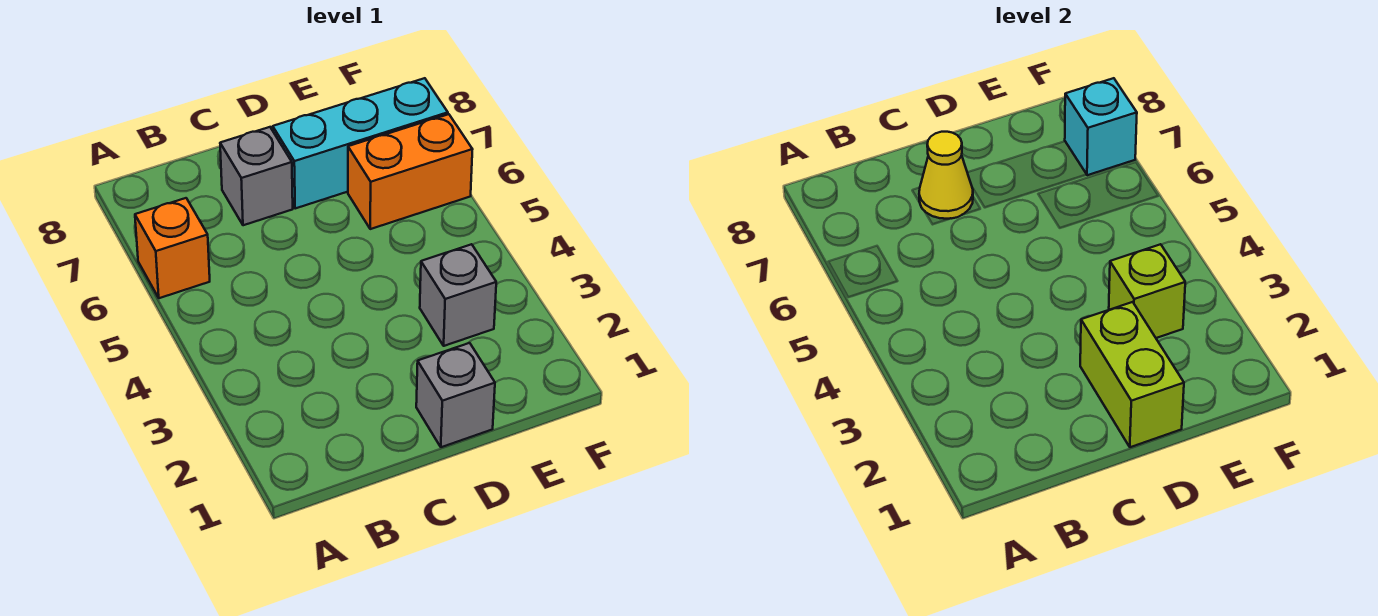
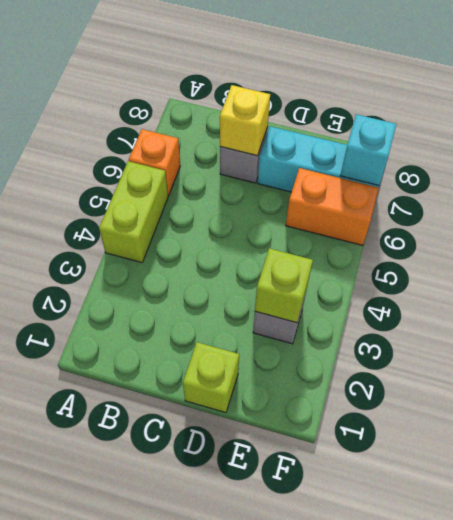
yellow cone C7 level 2 -> yellow brick C7 level 2
grey brick D1 level 1 -> lime brick D1 level 1
lime brick D1:D2 level 2 -> lime brick A4:A5 level 1

